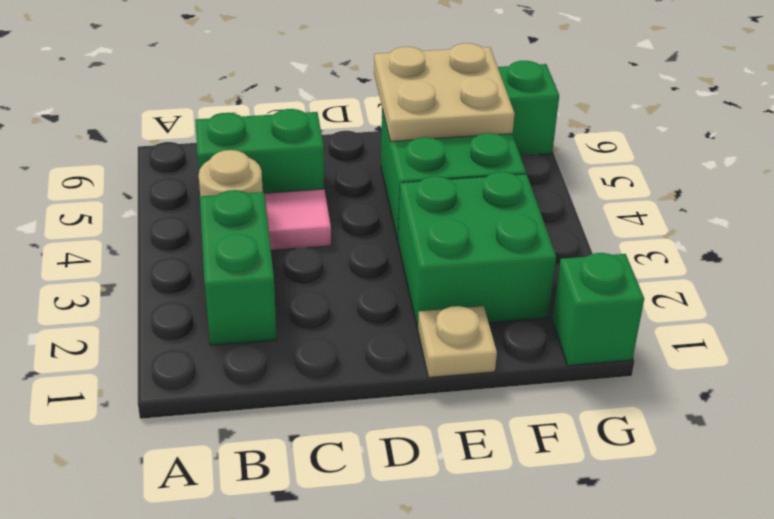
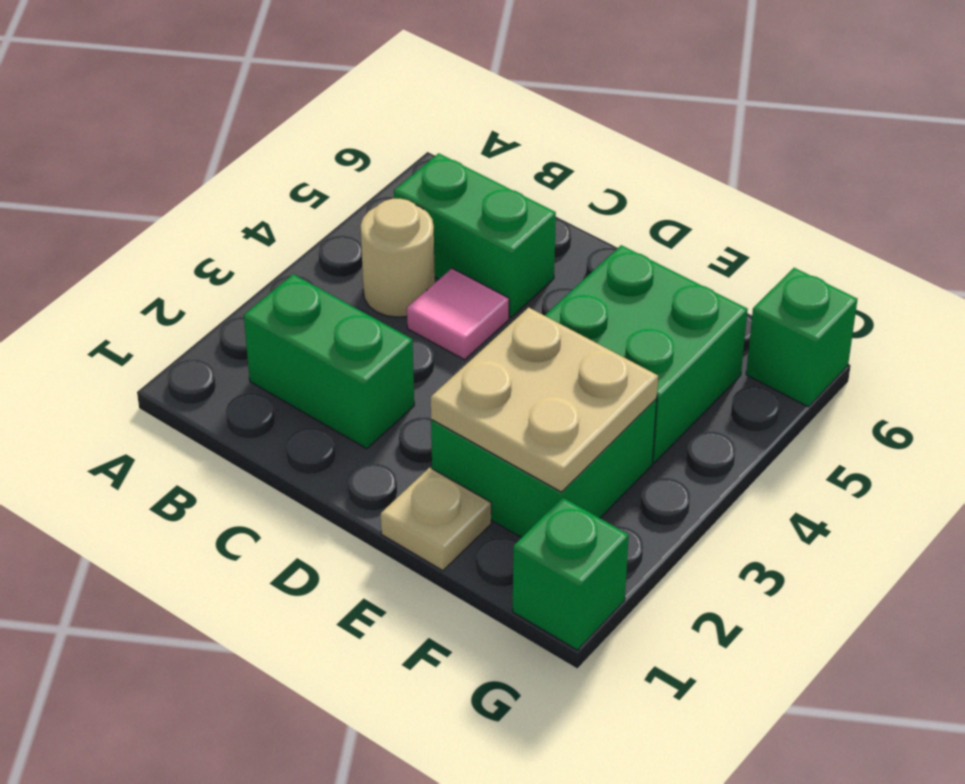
green brick B2:B3 level 1 -> green brick B2:C2 level 1
tan plate E5:F6 level 2 -> tan plate E2:F3 level 2

